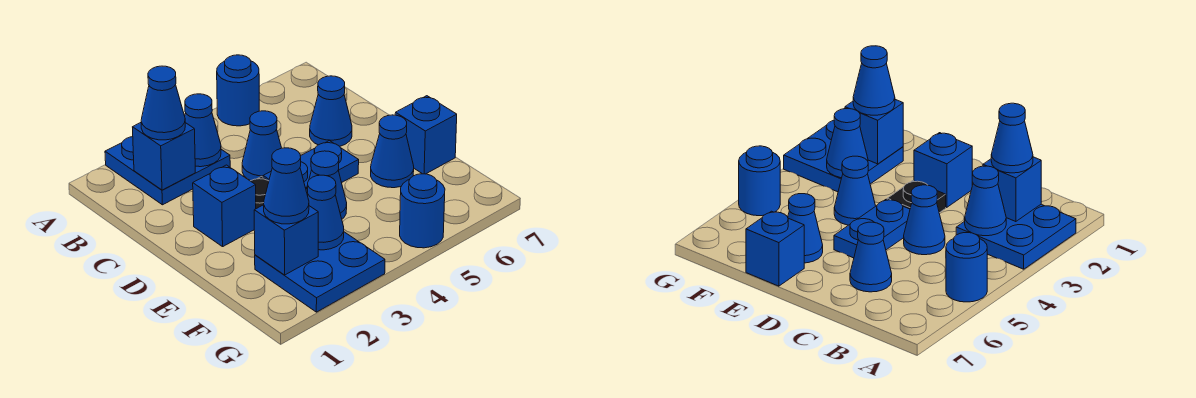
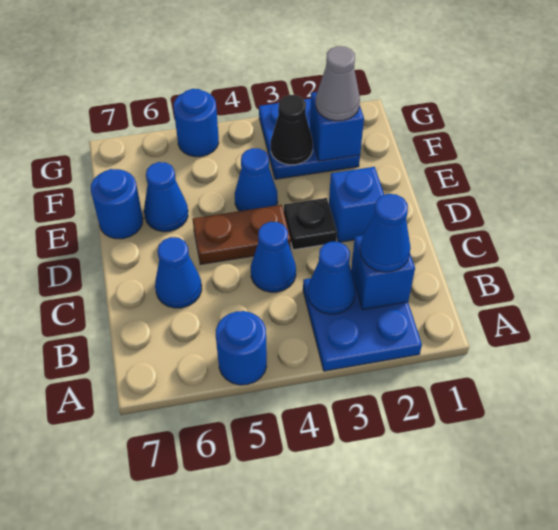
blue plate D4:D5 level 1 -> brown plate D4:D5 level 1
blue brick E7 level 1 -> blue round brick E7 level 1
blue cone F2 level 3 -> grey cone F2 level 3
blue cone F3 level 2 -> black cone F3 level 2

